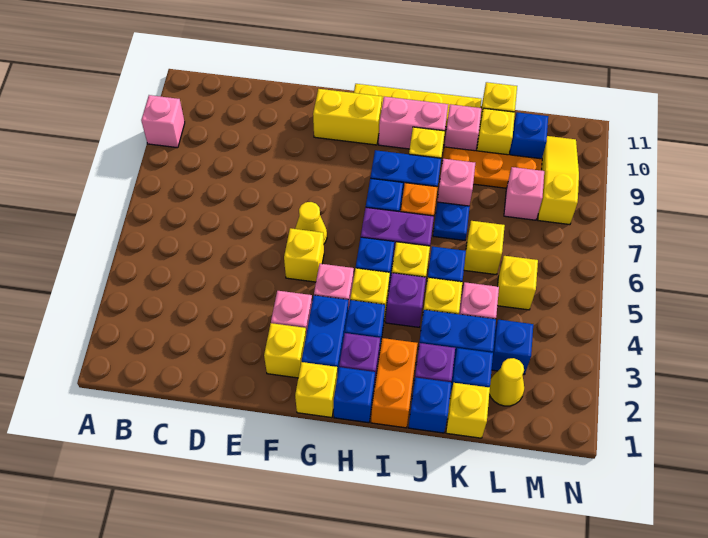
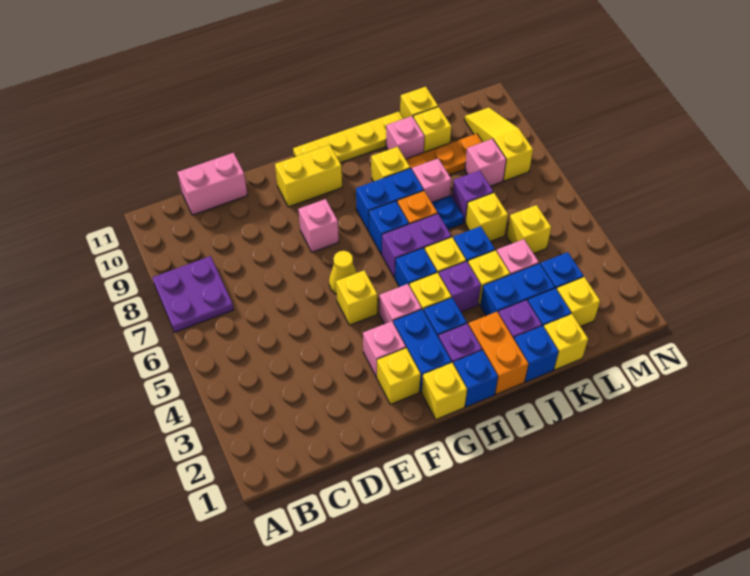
none -> purple plate A7:B8 level 1
pink brick A9 level 1 -> pink brick F8 level 1
pink brick H10:I10 level 1 -> pink brick C11:D11 level 1
none -> purple brick K7 level 1
yellow cone L2 level 1 -> yellow brick L2 level 1
blue brick L10 level 1 -> none

